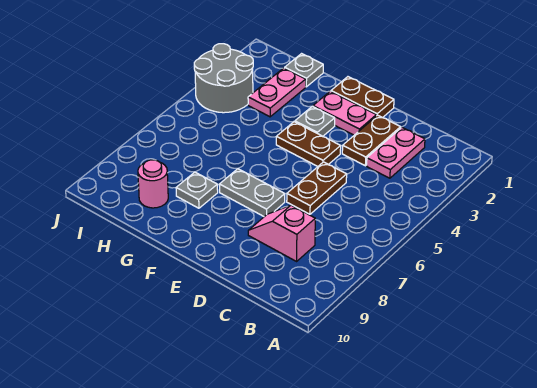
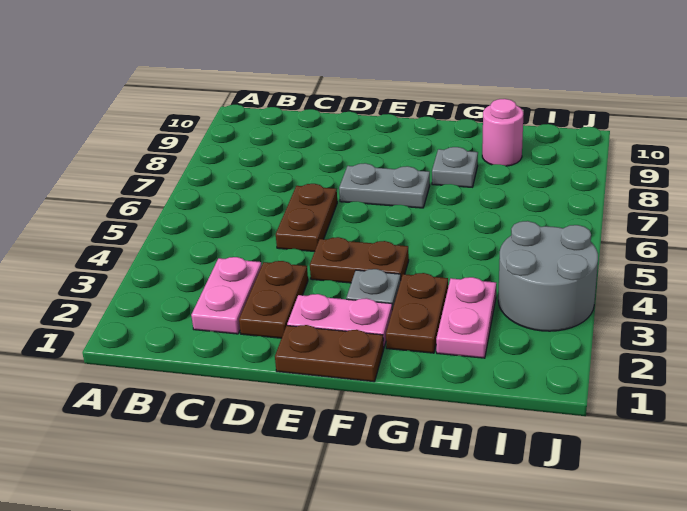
pink slope C8:D8 level 1 top C -> none
none -> brown plate G2:G3 level 1
grey plate H1 level 1 -> none

